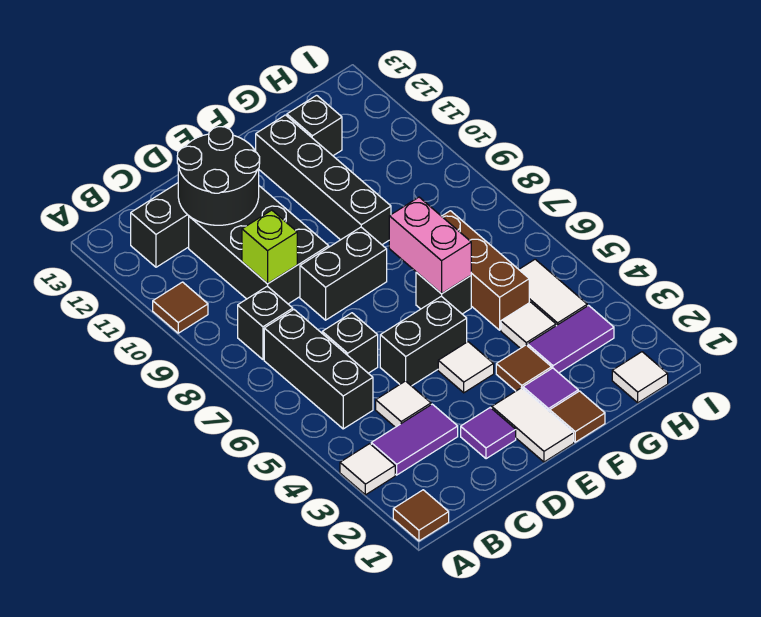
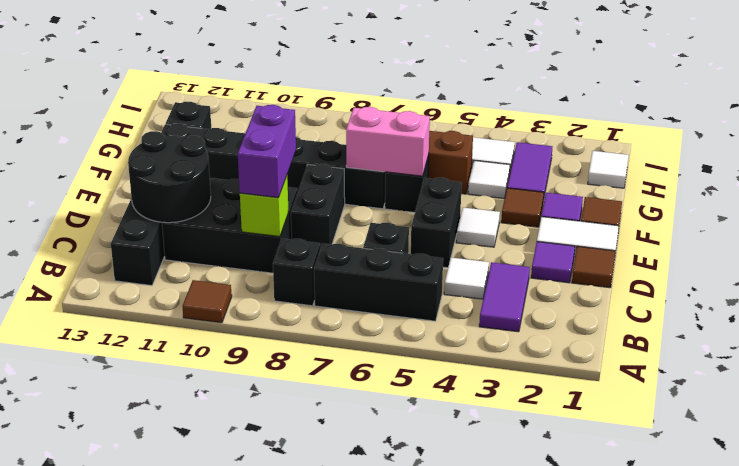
brown tile A1 level 1 -> brown tile D1 level 1
white tile A3 level 1 -> none
none -> purple brick C9:D9 level 3
black brick F9:F12 level 1 -> black brick F7:F12 level 1

